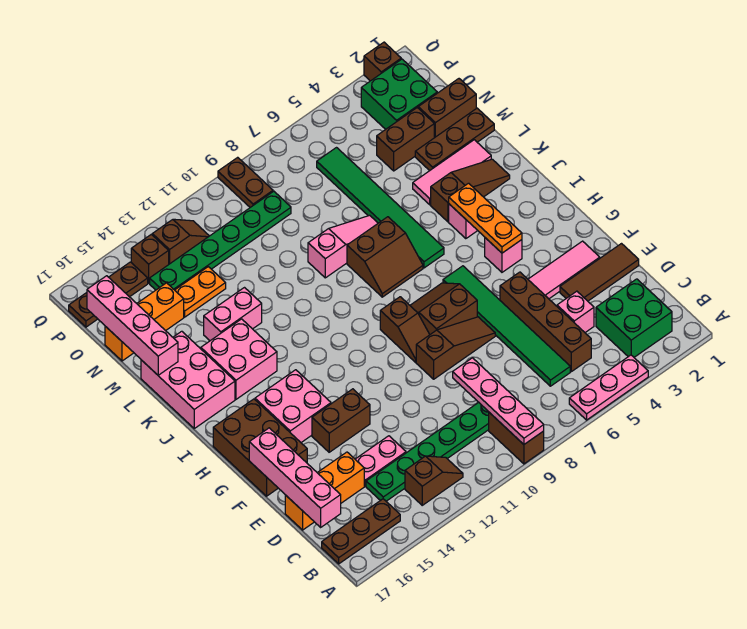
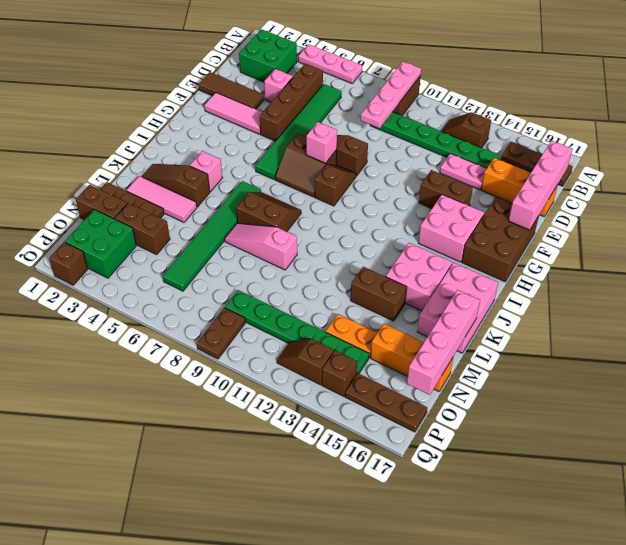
pink brick H4 level 1 -> pink brick G8 level 2
orange plate H4:J4 level 2 -> none
pink brick L13:L14 level 1 -> brown brick L13:L14 level 1

